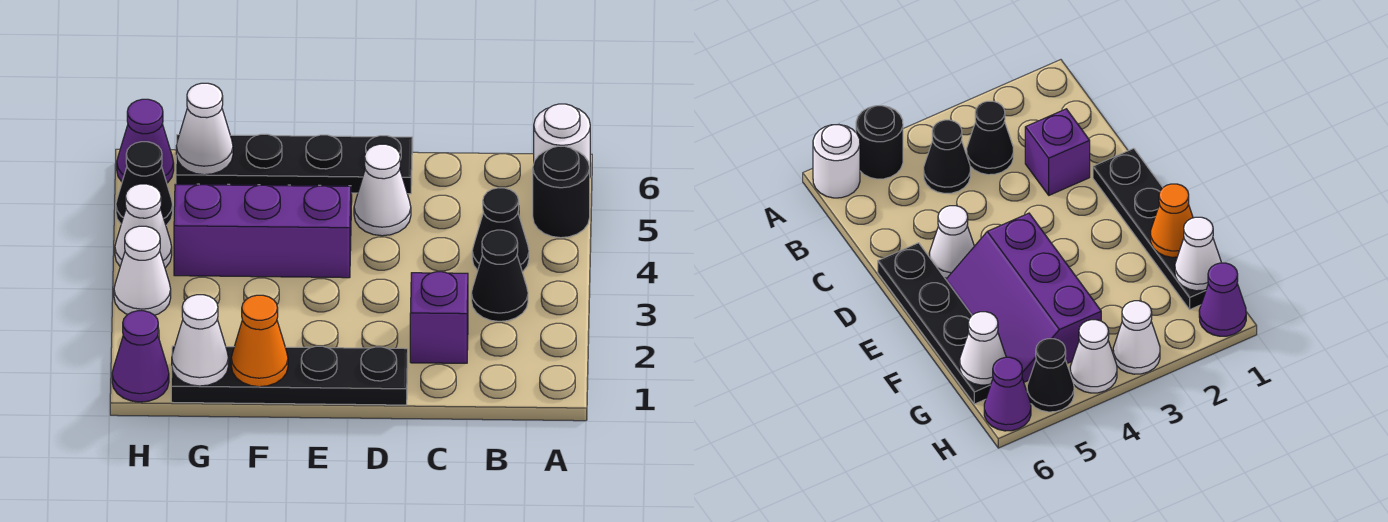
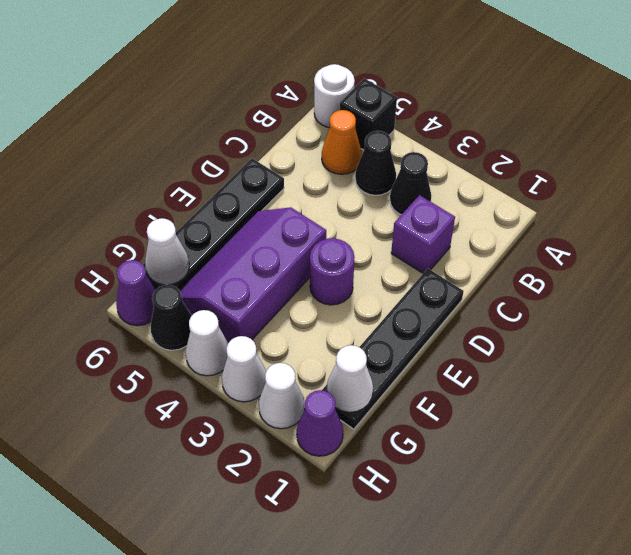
black round brick A5 level 1 -> black brick A5 level 1
white cone D5 level 1 -> white cone H2 level 1
none -> purple round brick E3 level 1
orange cone F1 level 2 -> orange cone B5 level 1

